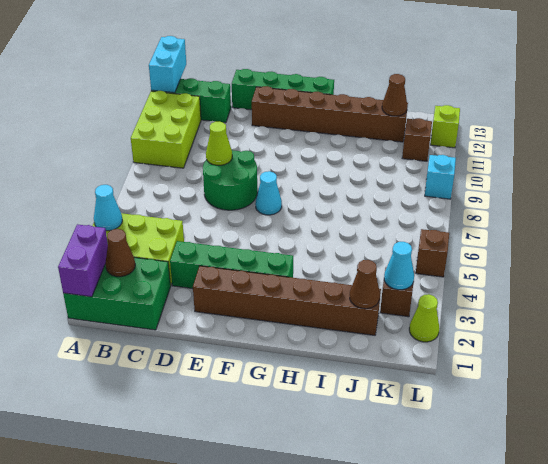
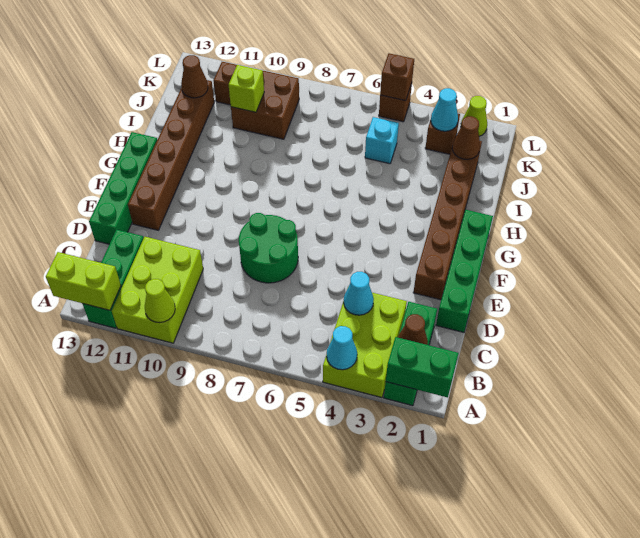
green brick A1:C2 level 1 -> green brick A2:C2 level 1
purple brick A1:A2 level 2 -> green brick A1:A2 level 2
lime brick A9:B11 level 1 -> lime brick A10:C11 level 1
cyan brick A12:A13 level 2 -> lime brick A12:A13 level 2
green brick D3:G3 level 1 -> green brick D1:G1 level 1
lime cone D8 level 2 -> lime cone A10 level 2
cyan cone F7 level 1 -> cyan cone C4 level 2
none -> brown brick J9:K10 level 1
none -> brown brick L5 level 2
cyan brick L9 level 1 -> cyan brick J5 level 1
lime brick L12 level 1 -> lime brick J10 level 2

